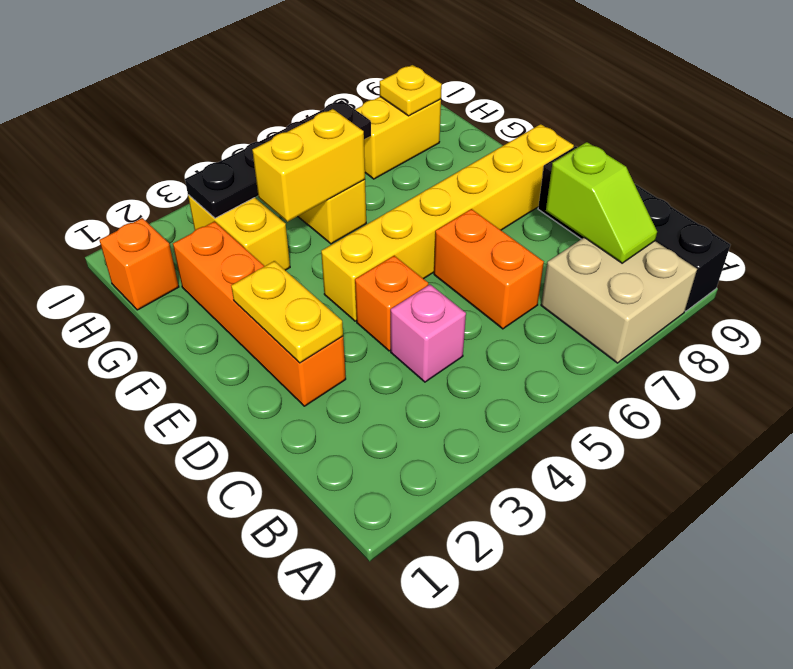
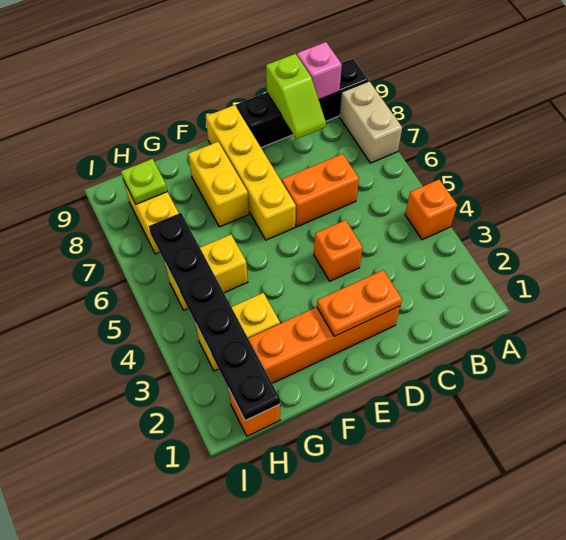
none -> orange brick A4 level 1
tan brick A7:B8 level 1 -> tan brick A7:A8 level 1
lime slope B8:C8 level 2 top C -> lime slope C8:C9 level 2 top 9
pink brick C4 level 1 -> pink brick B9 level 2
yellow plate D2:E2 level 2 -> orange plate D2:E2 level 2
yellow brick E4:E9 level 1 -> yellow brick E6:E9 level 1
yellow brick G4:G5 level 2 -> yellow brick F7:F8 level 1
black plate H3:H6 level 2 -> black plate H1:H6 level 2
yellow plate H8 level 2 -> lime plate H8 level 2

